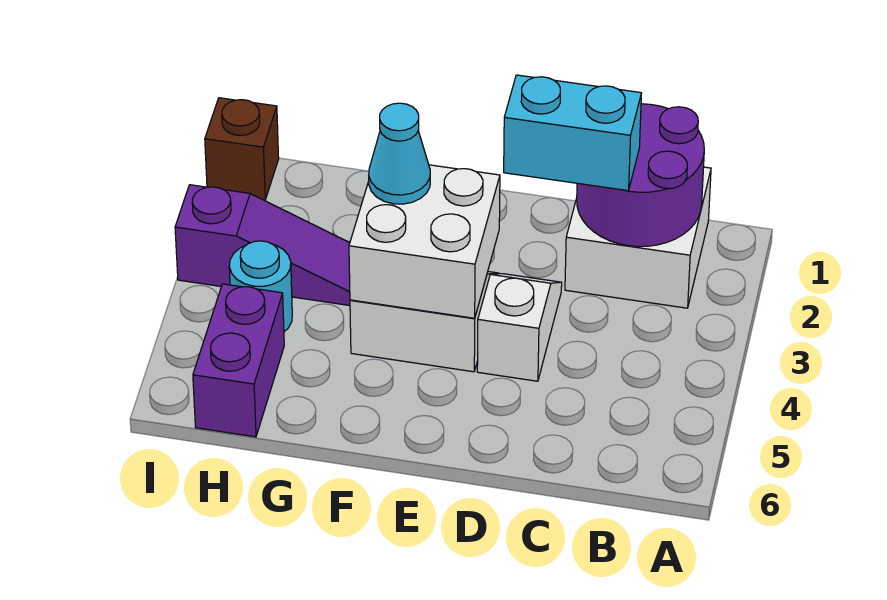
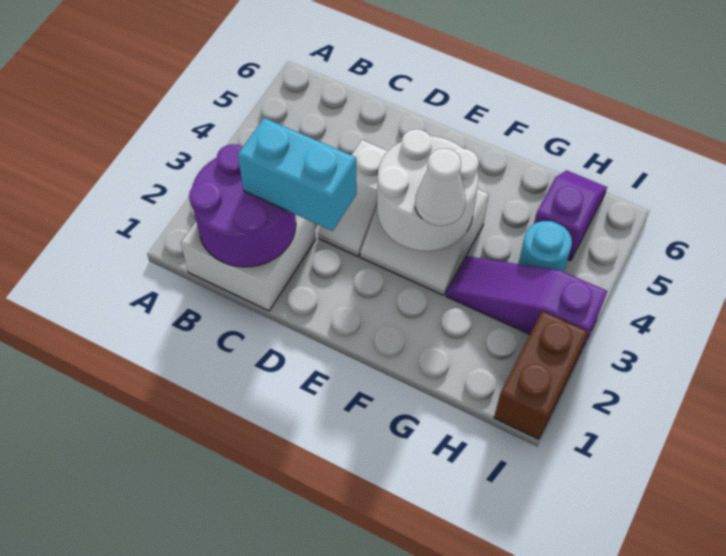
white brick E3:F4 level 2 -> white round brick E3:F4 level 2
cyan cone F3 level 3 -> white cone F3 level 3
purple brick H5:H6 level 1 -> purple slope H5:H6 level 1 top 5
brown brick I1 level 1 -> brown brick I1:I2 level 1

